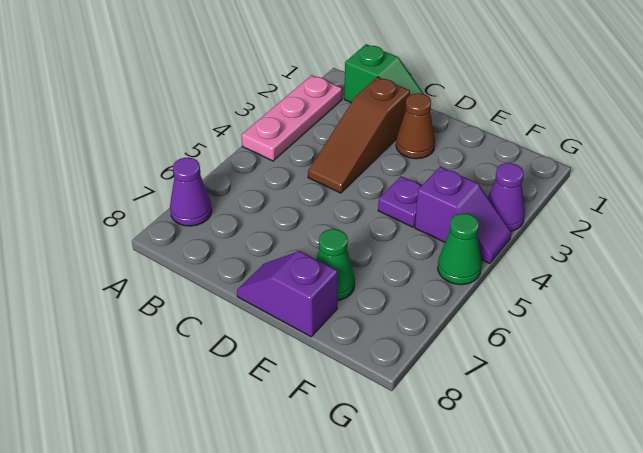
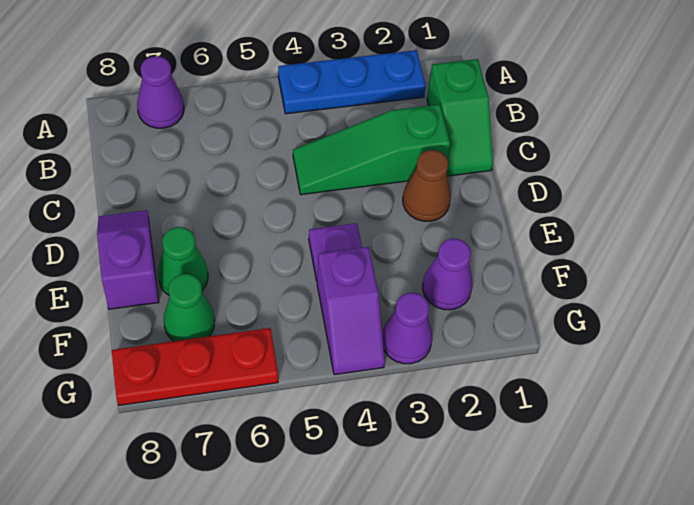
pink plate A2:A4 level 1 -> blue plate A2:A4 level 1
brown slope C2:C4 level 1 top 2 -> green slope C2:C4 level 1 top 2
none -> purple cone F2 level 1
green cone G5 level 1 -> green cone F7 level 1
none -> red plate G6:G8 level 1

